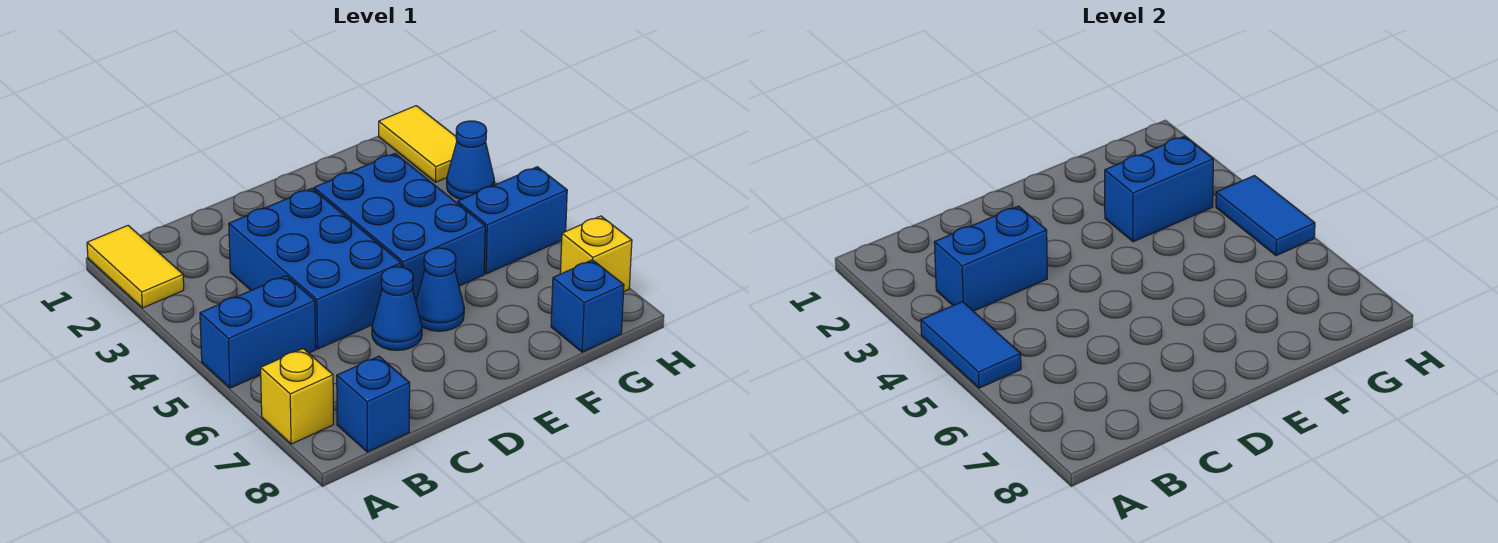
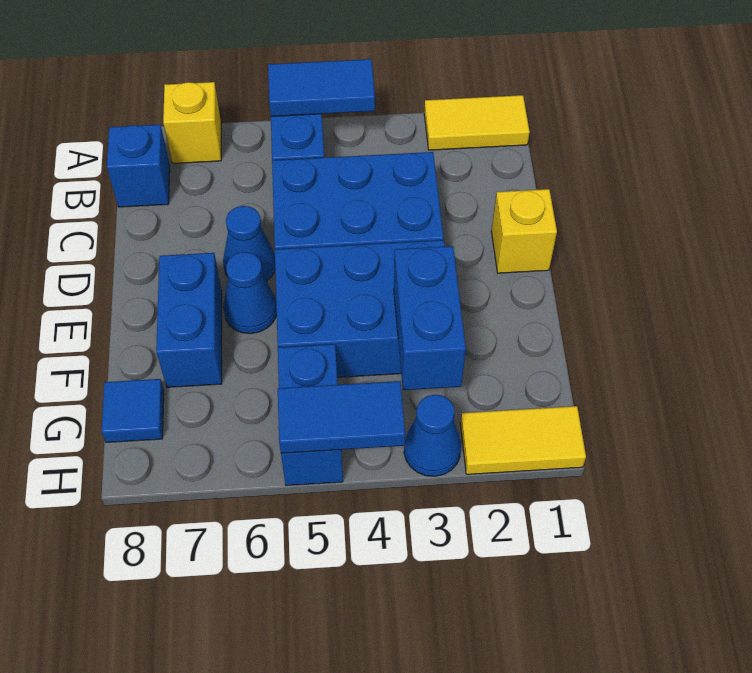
blue brick B3:C3 level 2 -> blue brick E7:F7 level 1
blue brick G8 level 1 -> blue tile G8 level 1
yellow brick H7 level 1 -> yellow brick D1 level 1

